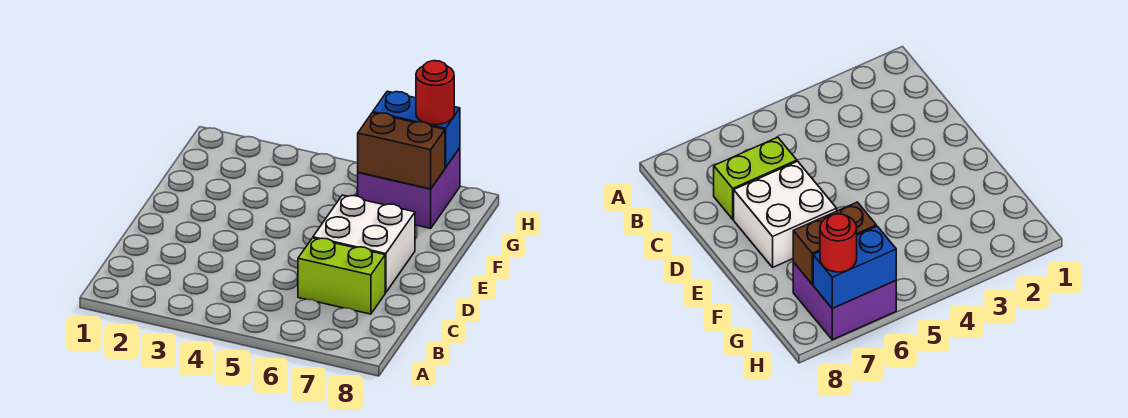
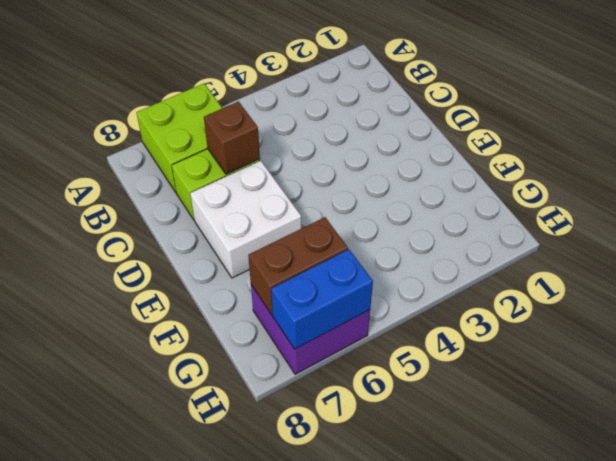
none -> lime brick A6:B7 level 1
none -> brown brick C6 level 2
red round brick H7 level 3 -> none

